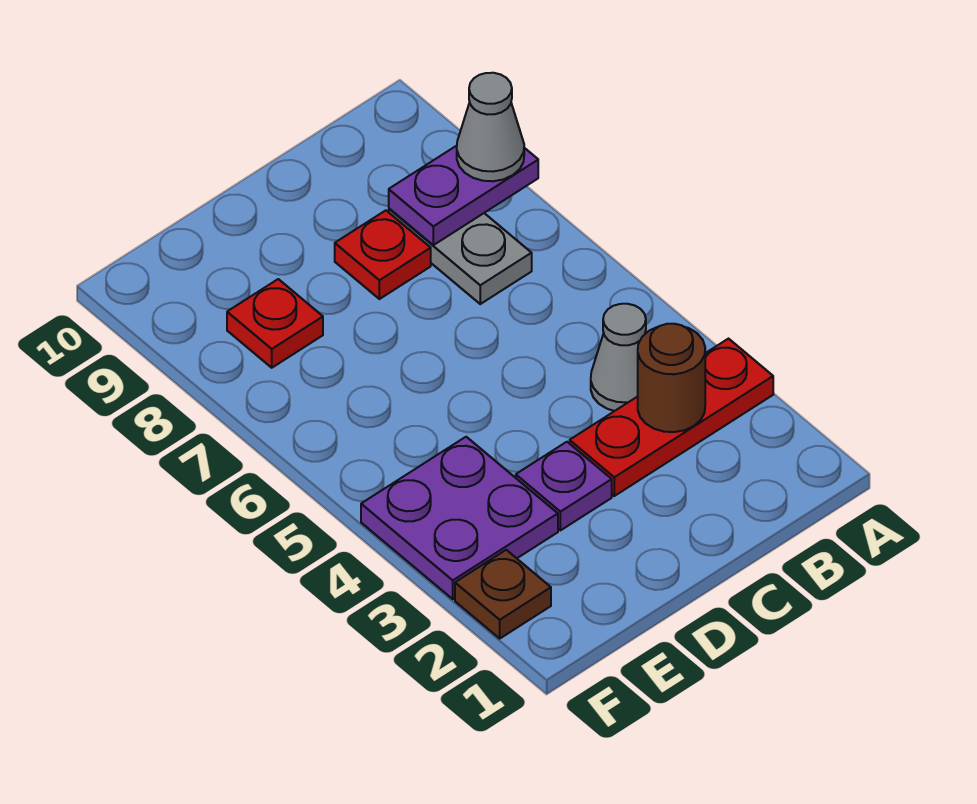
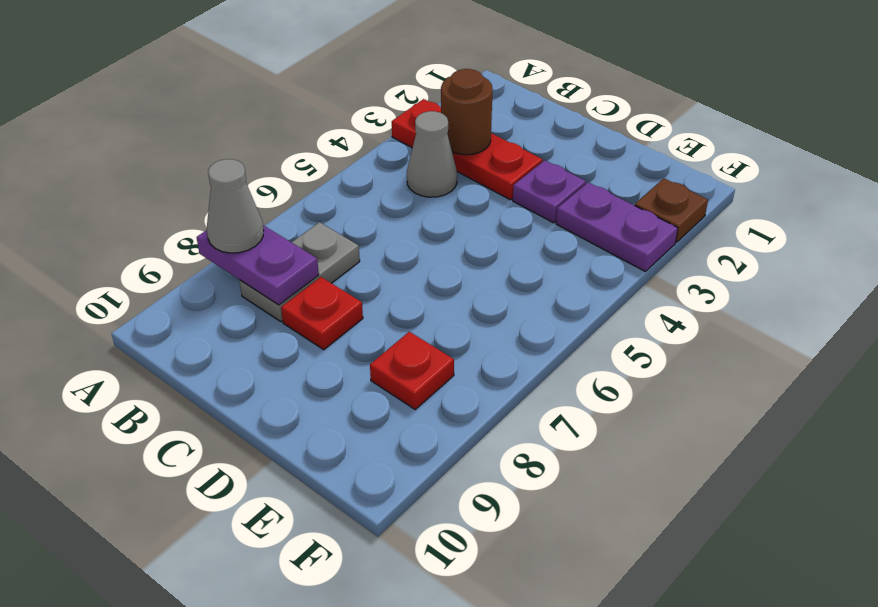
purple plate E3:F4 level 1 -> purple plate E3:F3 level 1

